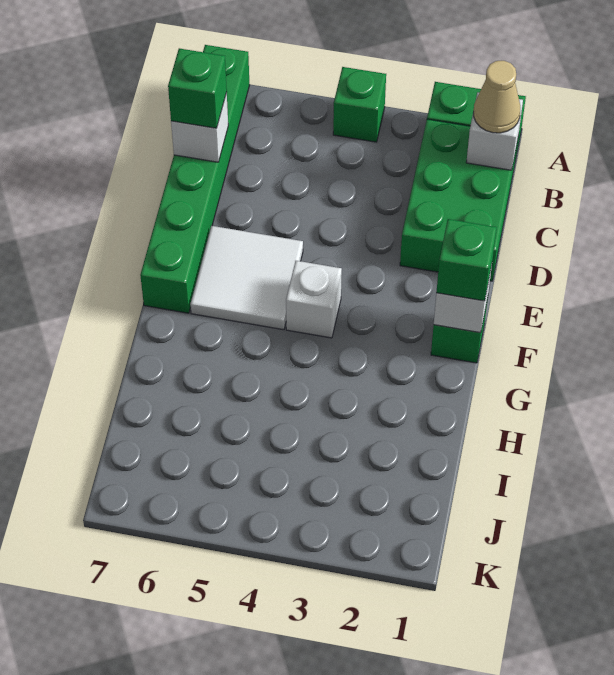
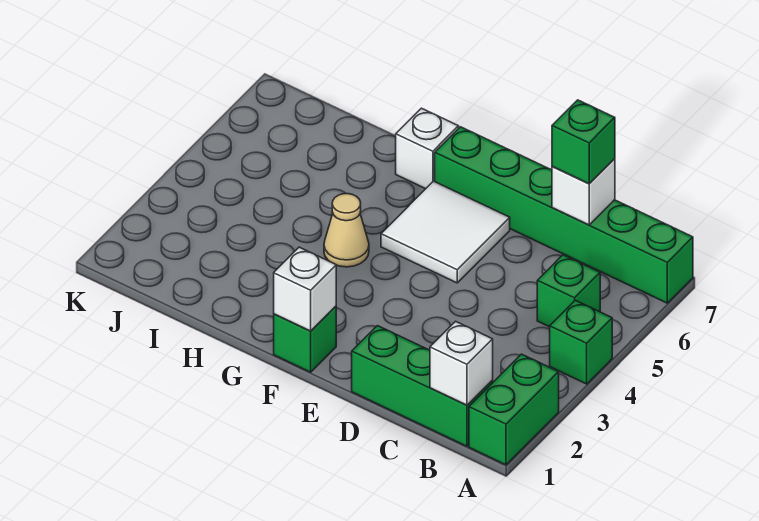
green brick B1:D2 level 1 -> green brick B1:D1 level 1
tan cone B1 level 3 -> tan cone G4 level 1
green brick F1 level 3 -> green brick B5 level 1
white brick F4 level 1 -> white brick G7 level 1

